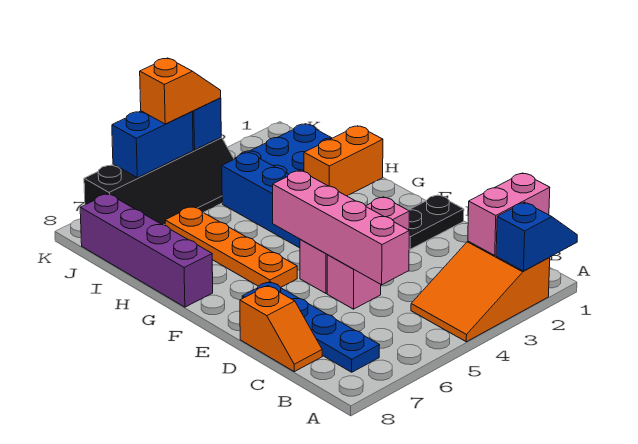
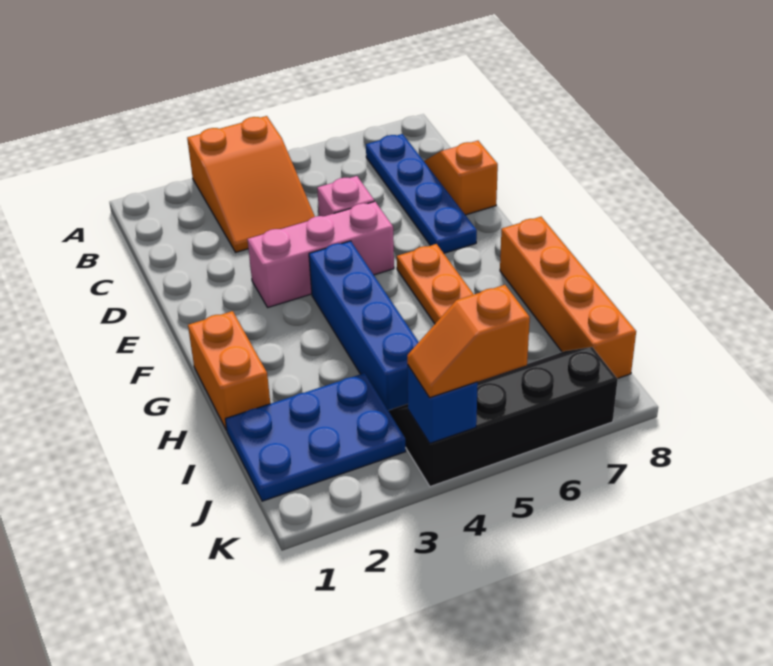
blue slope A1:A2 level 2 top 2 -> none
orange slope A2:B4 level 1 top 2 -> orange slope A3:C4 level 1 top A
pink brick B1:B2 level 2 -> none
pink brick C5:F5 level 2 -> none
black plate E1:E2 level 1 -> none
purple brick G8:J8 level 1 -> orange brick G8:J8 level 1
orange brick H1:H2 level 1 -> orange brick G1:H1 level 1
blue brick K5:K6 level 2 -> none

